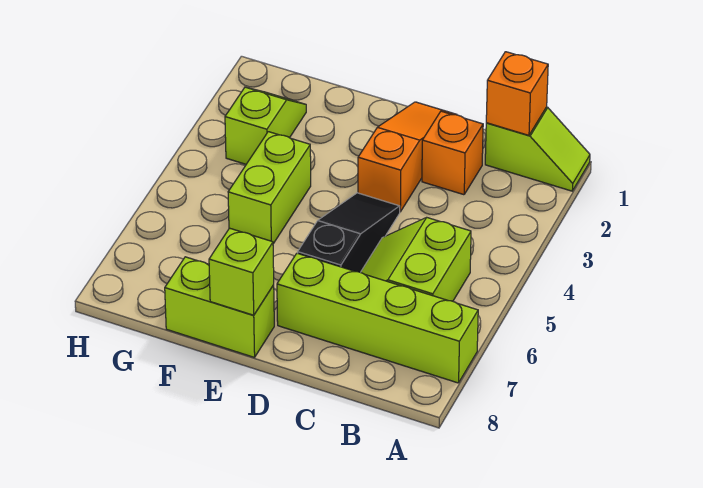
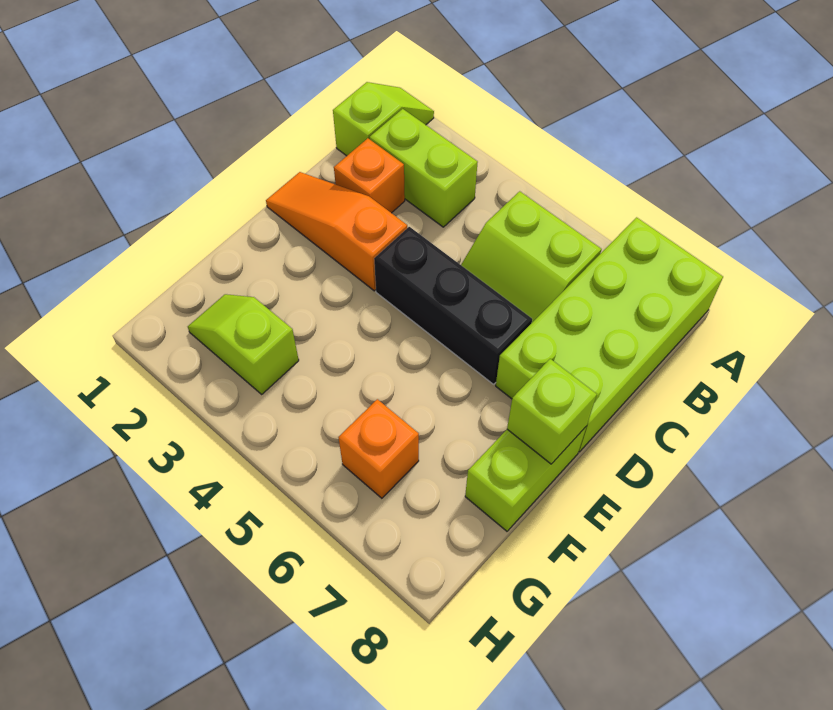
lime brick A7:D7 level 1 -> lime brick A7:D8 level 1
orange brick B1 level 2 -> orange brick G6 level 1
black slope D4:D6 level 1 top 6 -> black brick D4:D6 level 1
lime brick F4:F5 level 1 -> lime brick B2:B3 level 1

